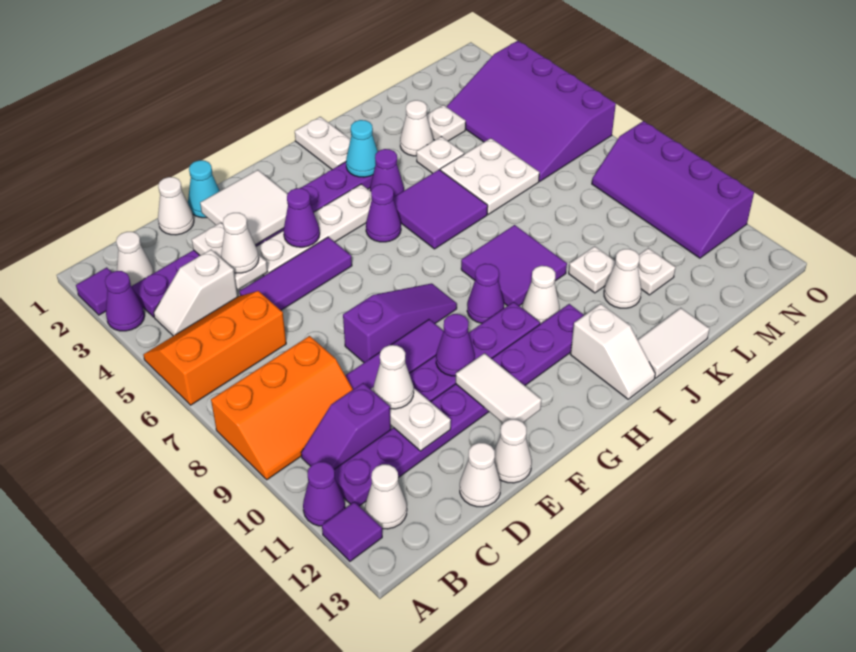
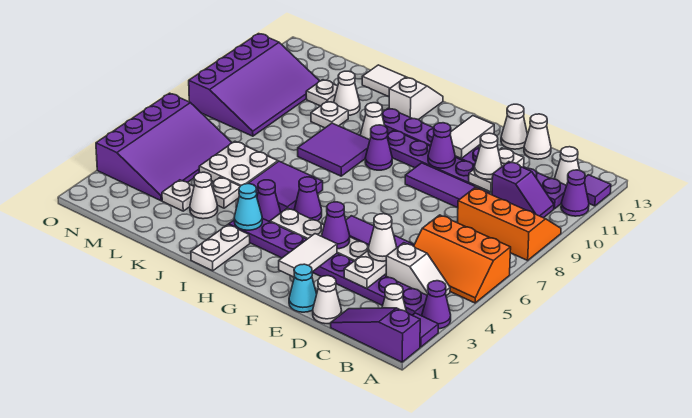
white tile E2:F3 level 2 -> white tile F2:F3 level 2
purple slope E8:G8 level 1 top E -> purple slope A1:C1 level 1 top A
purple slope N8:O11 level 1 top O -> purple slope M8:O11 level 1 top O

